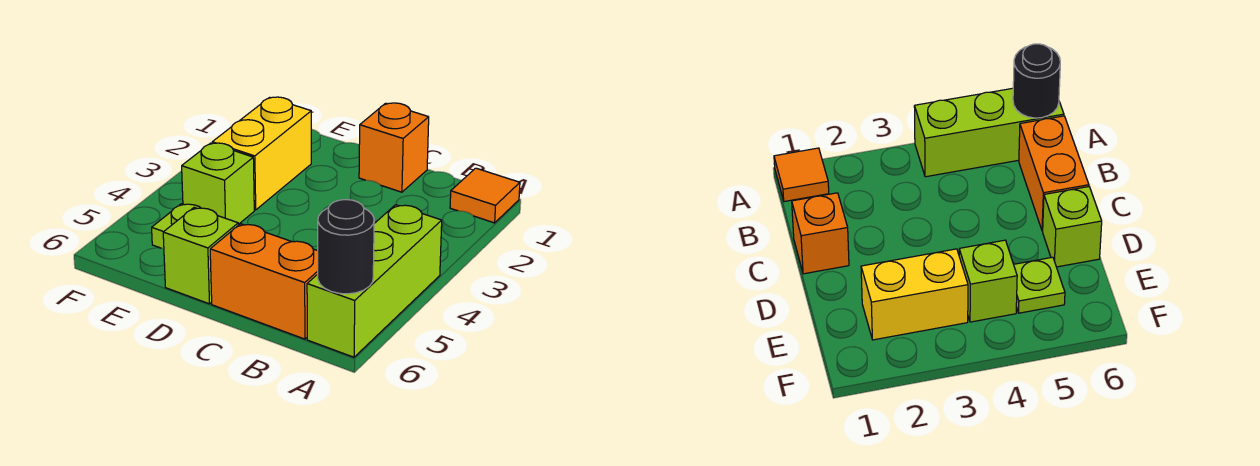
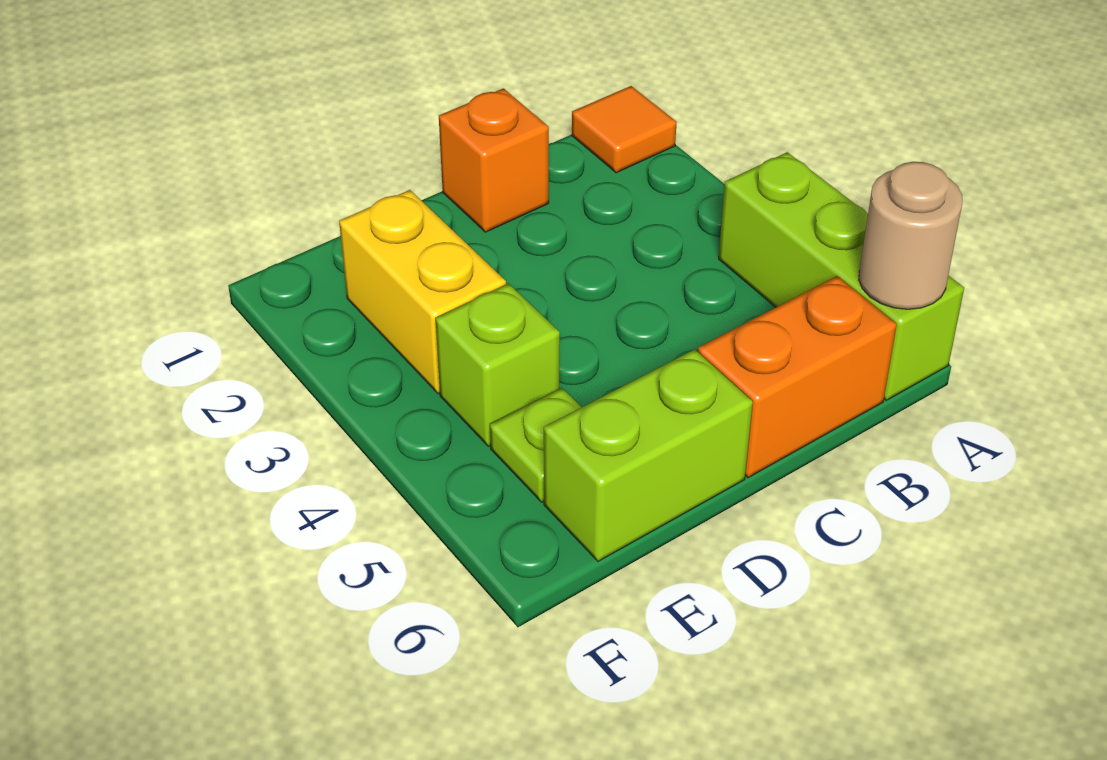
black round brick A6 level 2 -> tan round brick A6 level 2
lime brick D6 level 1 -> lime brick D6:E6 level 1

